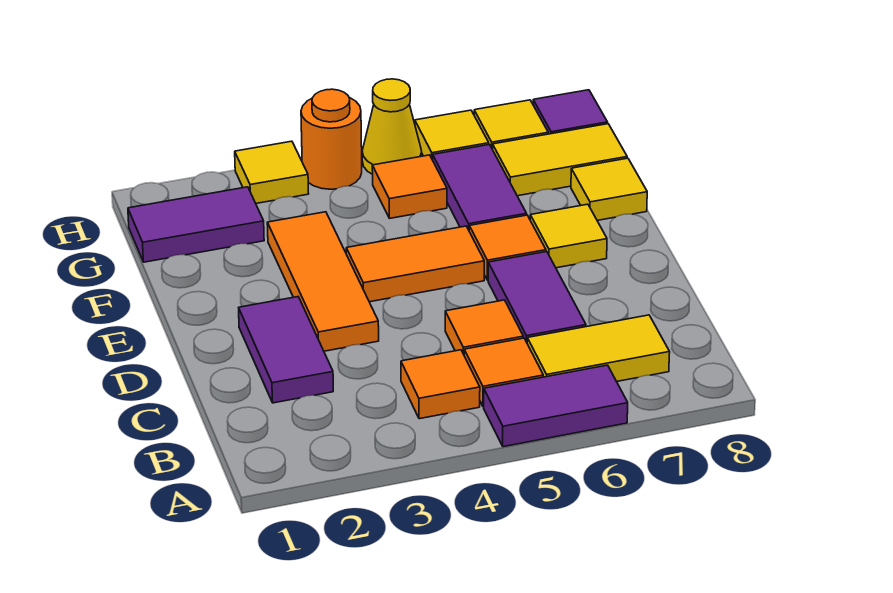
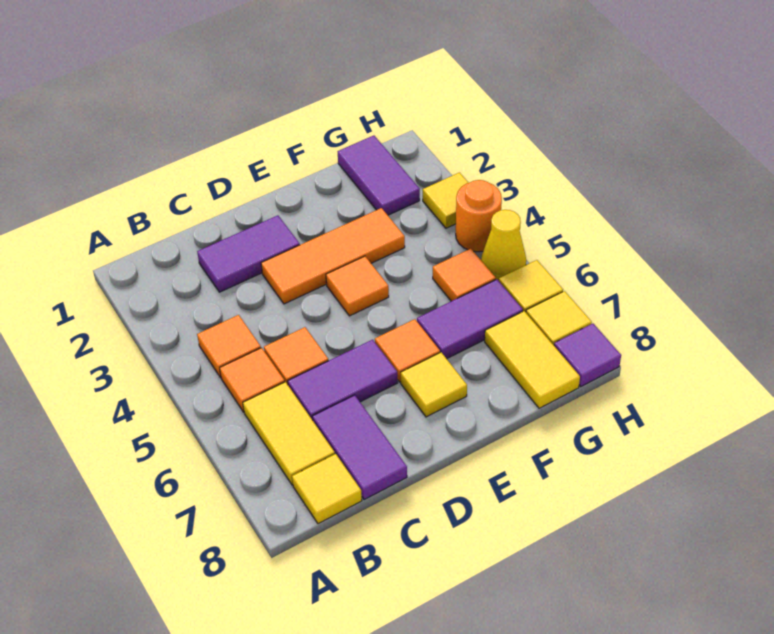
purple tile A5:A6 level 1 -> purple tile C7:C8 level 1
orange tile E4:E5 level 1 -> orange tile E4 level 1
yellow tile F8 level 1 -> yellow tile B8 level 1

